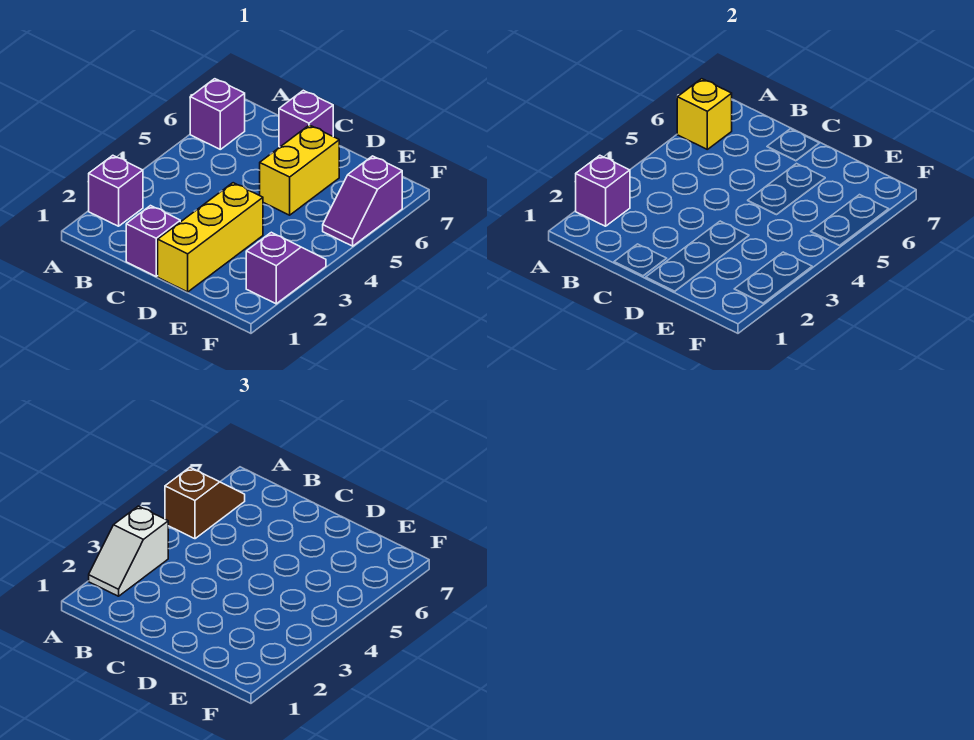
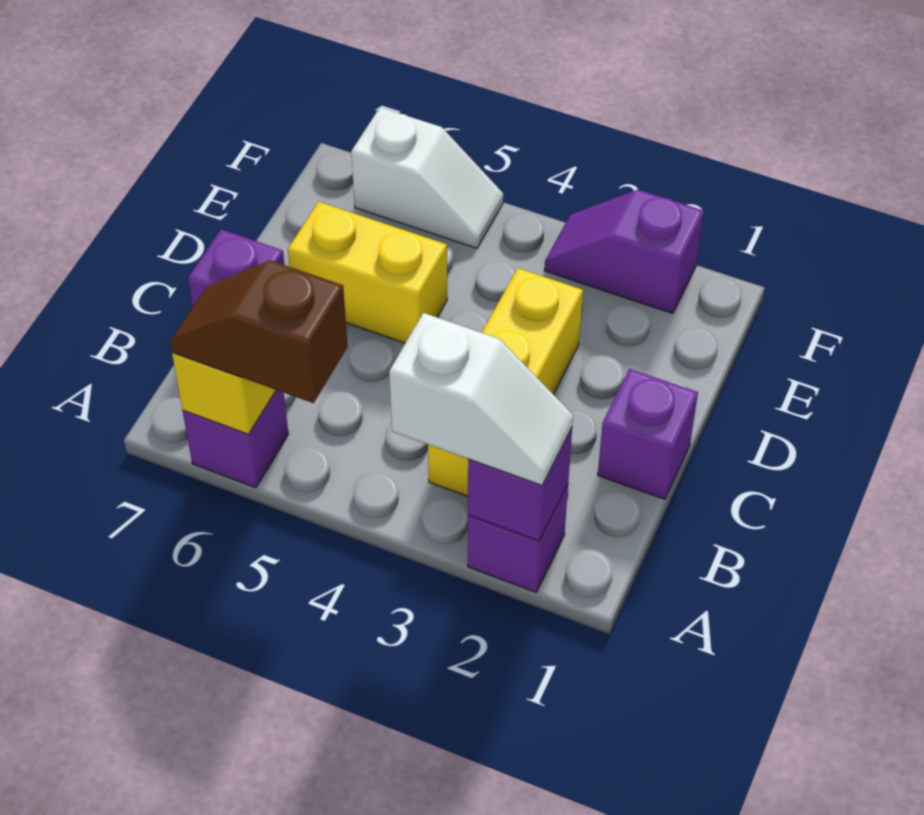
yellow brick D1:D3 level 1 -> yellow brick B3:D3 level 1
purple slope F5:F6 level 1 top 6 -> white slope F5:F6 level 1 top 6

